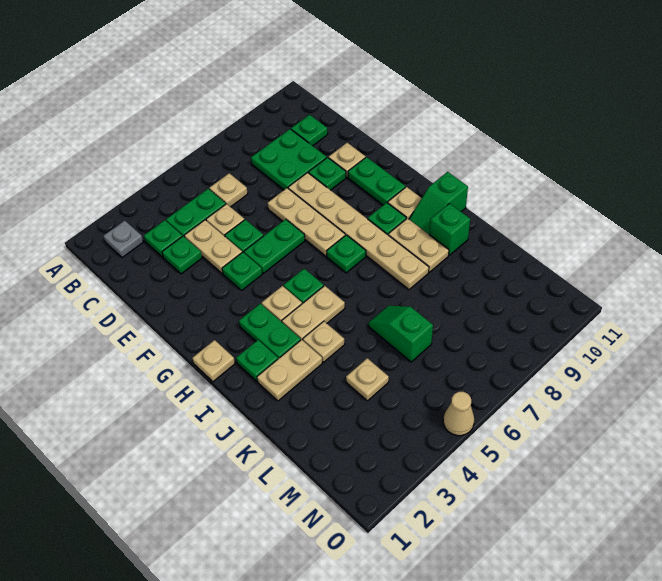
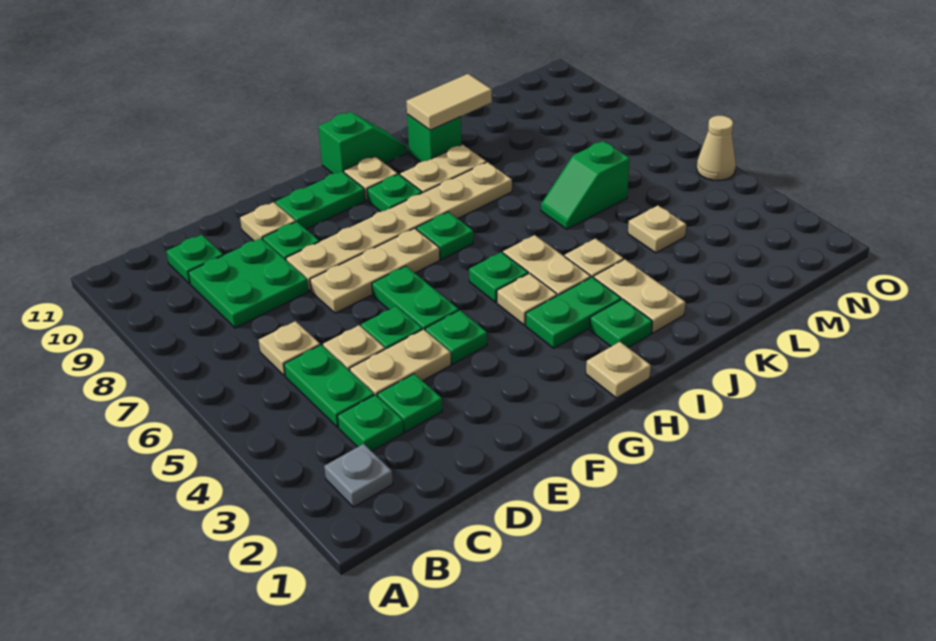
green slope I10:I11 level 1 top 11 -> green slope H11:I11 level 1 top H
none -> tan tile J10:K10 level 2

